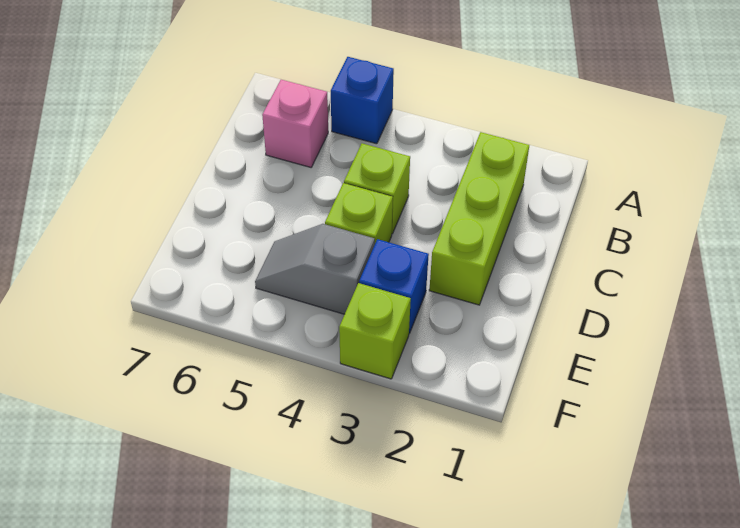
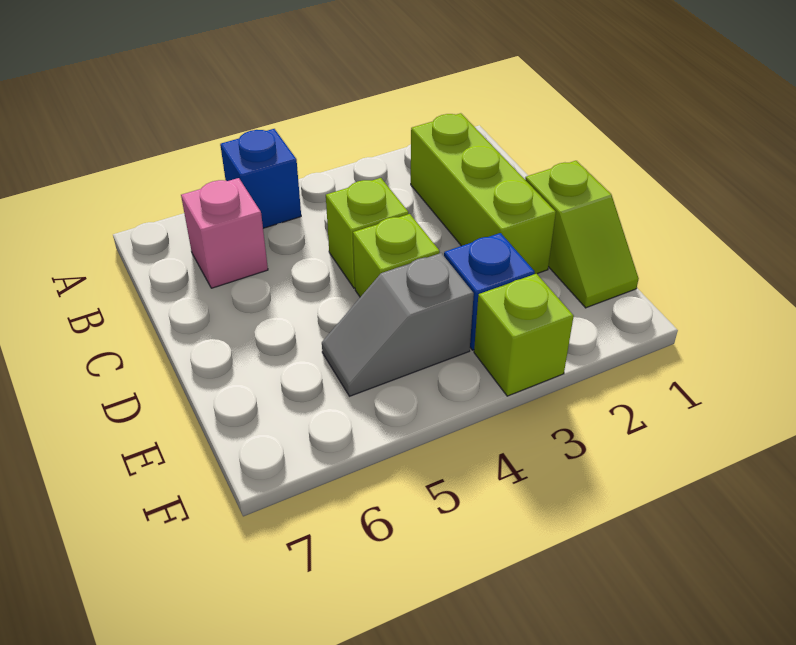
none -> lime slope D1:E1 level 1 top D

